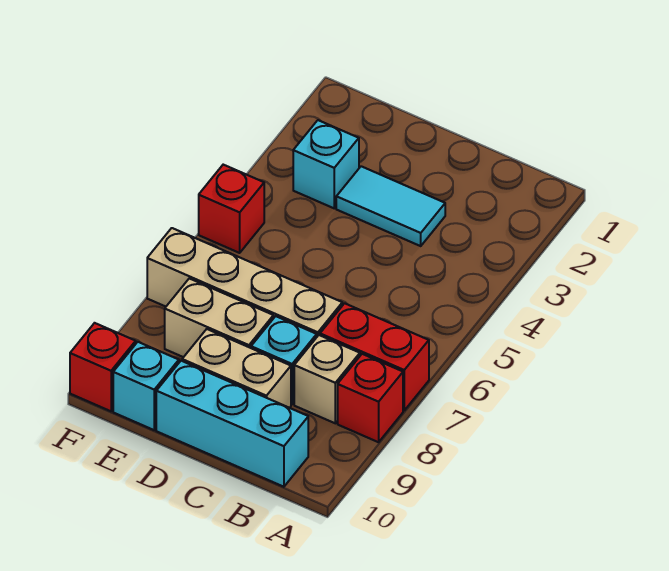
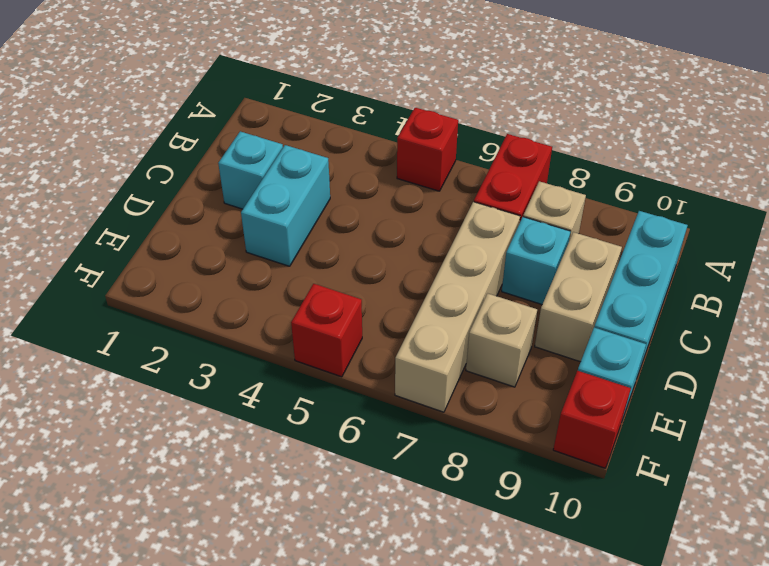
red brick A8 level 1 -> red brick A5 level 1
cyan tile C3:D3 level 1 -> cyan brick C3:D3 level 1
tan brick D8:E8 level 1 -> tan brick E8 level 1
cyan brick E3 level 1 -> cyan brick C2 level 1

